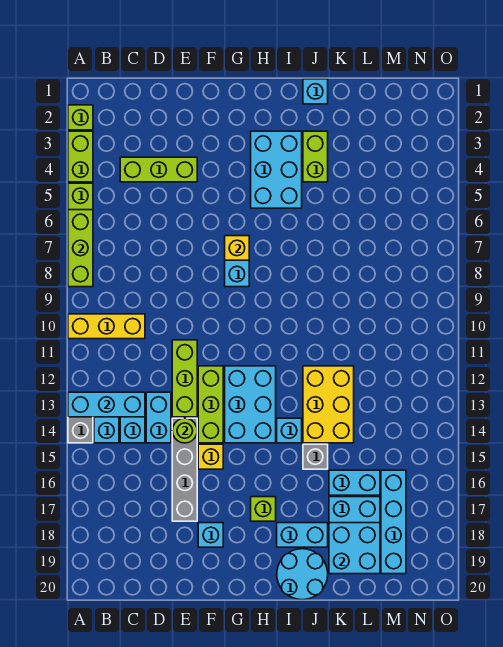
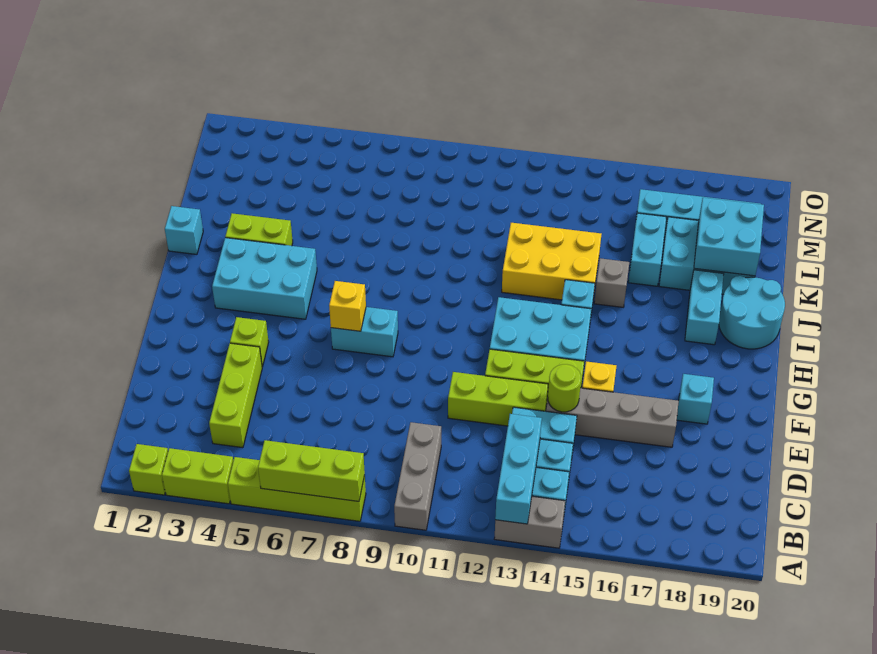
yellow brick A10:C10 level 1 -> grey brick A10:C10 level 1
lime brick H17 level 1 -> lime brick F4 level 1

